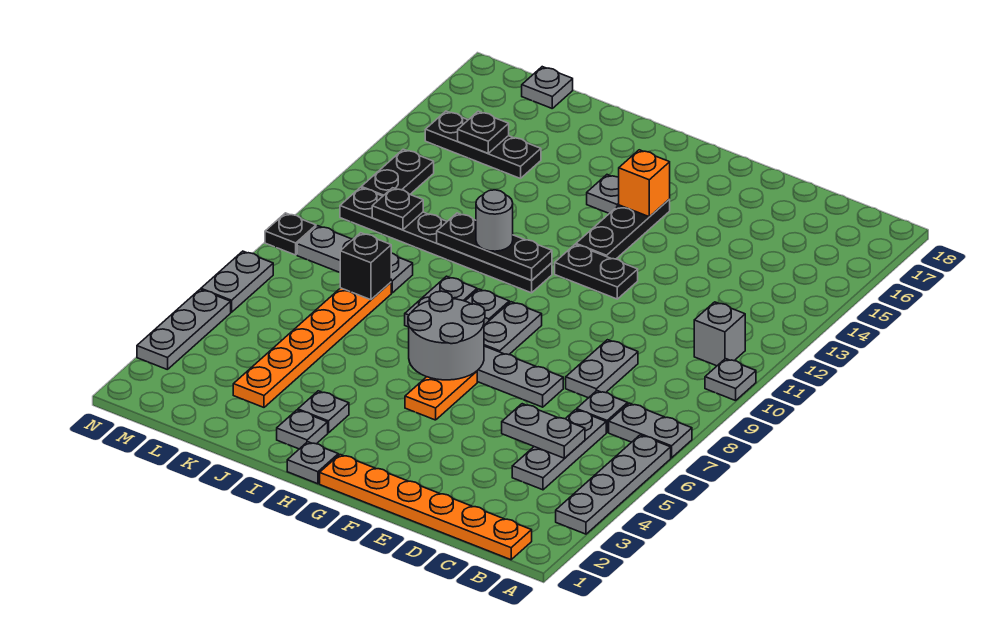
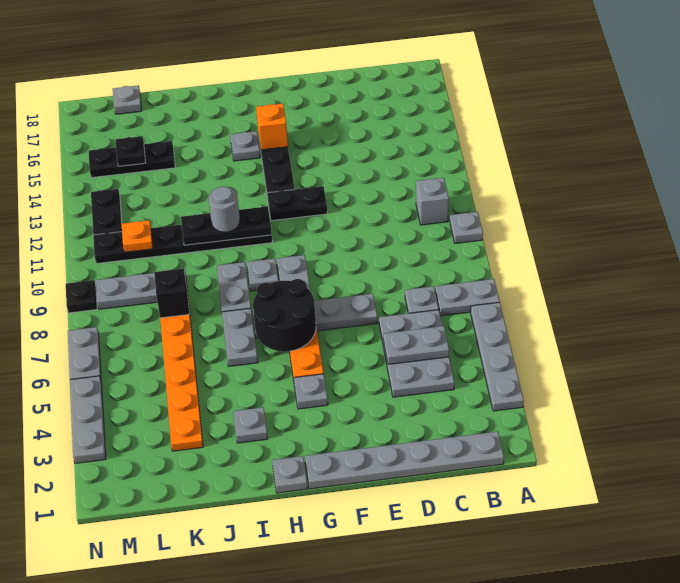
orange plate B1:G1 level 1 -> grey plate B1:G1 level 1
grey plate C4:C6 level 1 -> grey plate C4:D6 level 1
grey plate D8:D9 level 1 -> grey plate I6:I7 level 1
grey round brick G6:H7 level 2 -> black round brick G6:H7 level 2
grey plate I2 level 1 -> grey plate G4 level 1
black plate L11 level 2 -> orange plate L11 level 2

